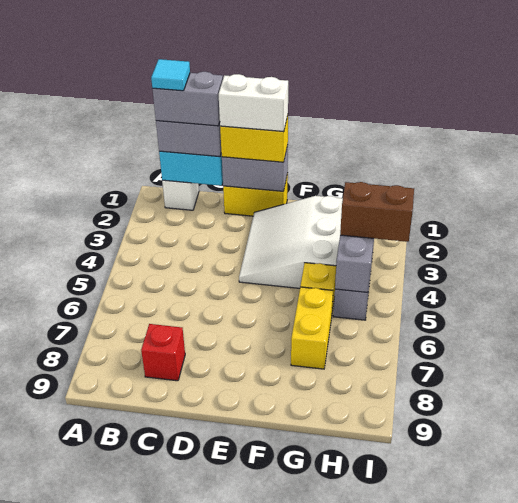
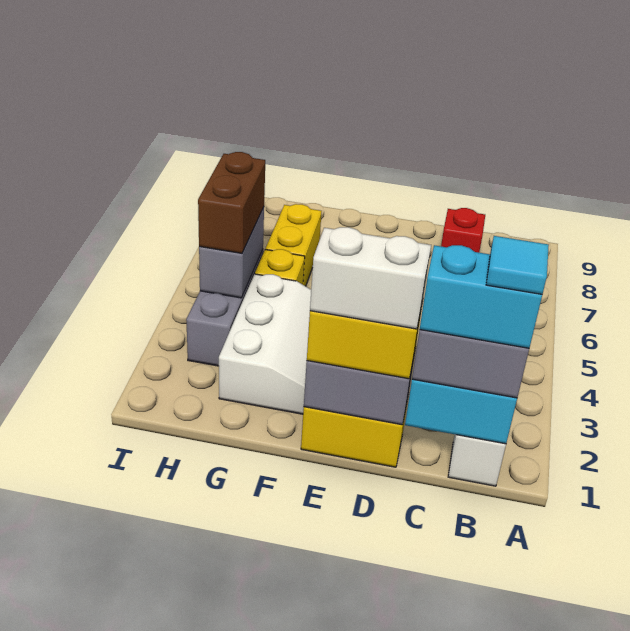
grey brick B1:C1 level 4 -> cyan brick B1:C1 level 4
brown brick H4:I4 level 3 -> brown brick H4:H5 level 3

